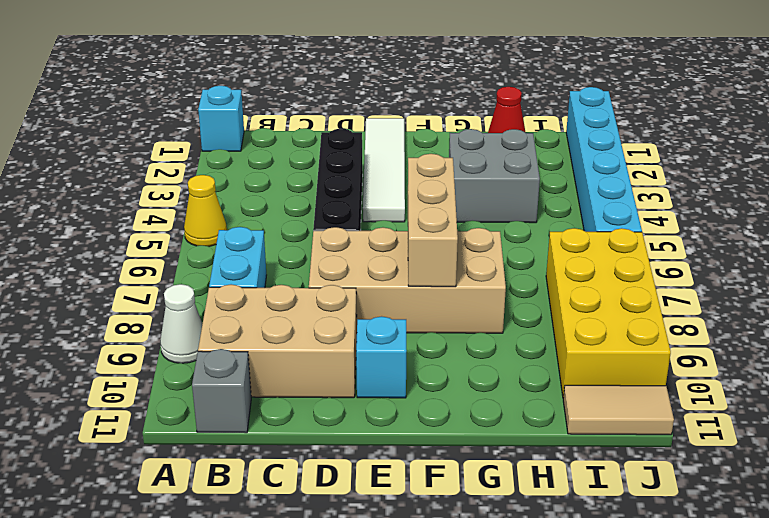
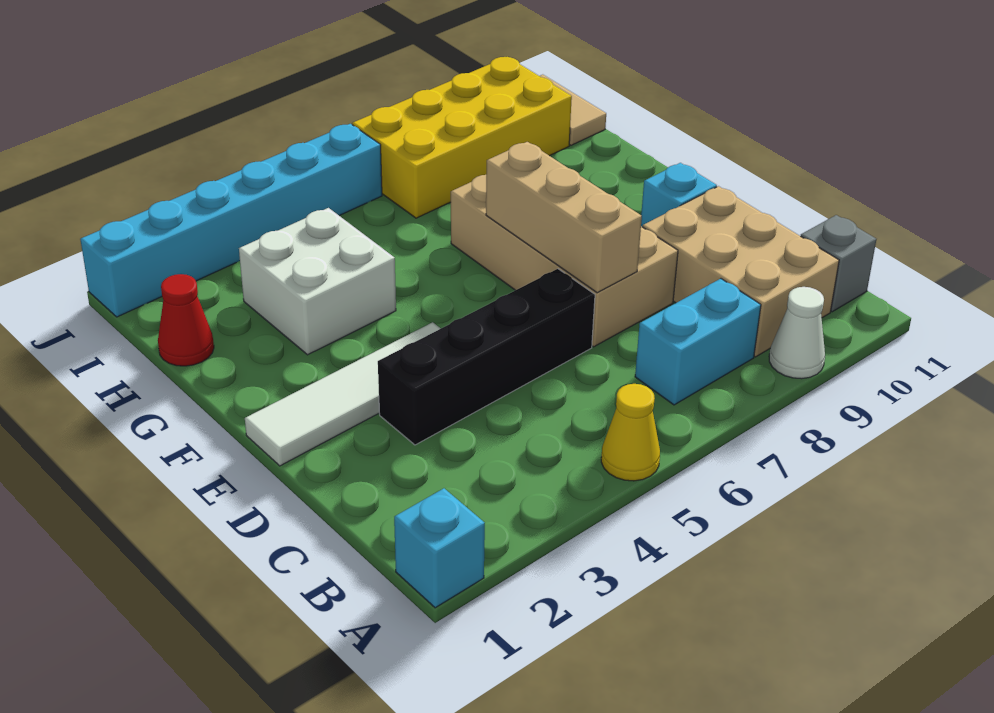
tan brick F6:F8 level 2 -> tan brick D7:F7 level 2
grey brick G3:H4 level 1 -> white brick G3:H4 level 1

